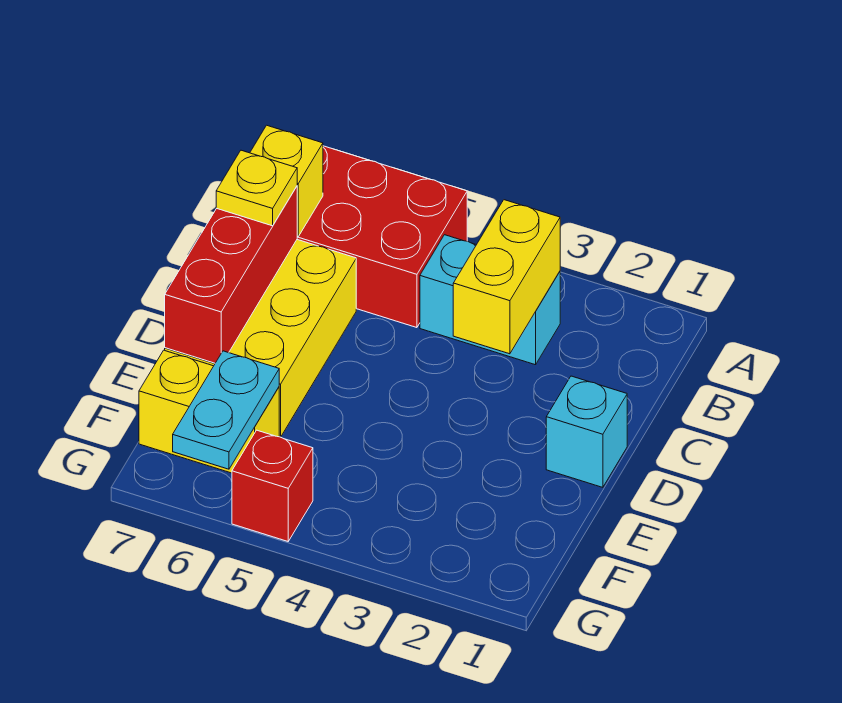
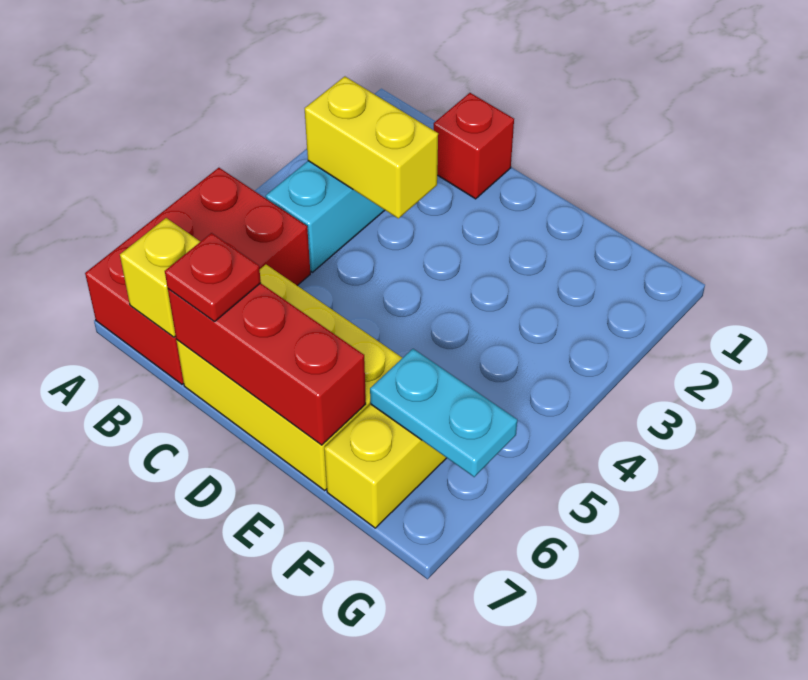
yellow plate C7 level 3 -> red plate C7 level 3
cyan brick D1 level 1 -> none
red brick G5 level 1 -> red brick C1 level 1

